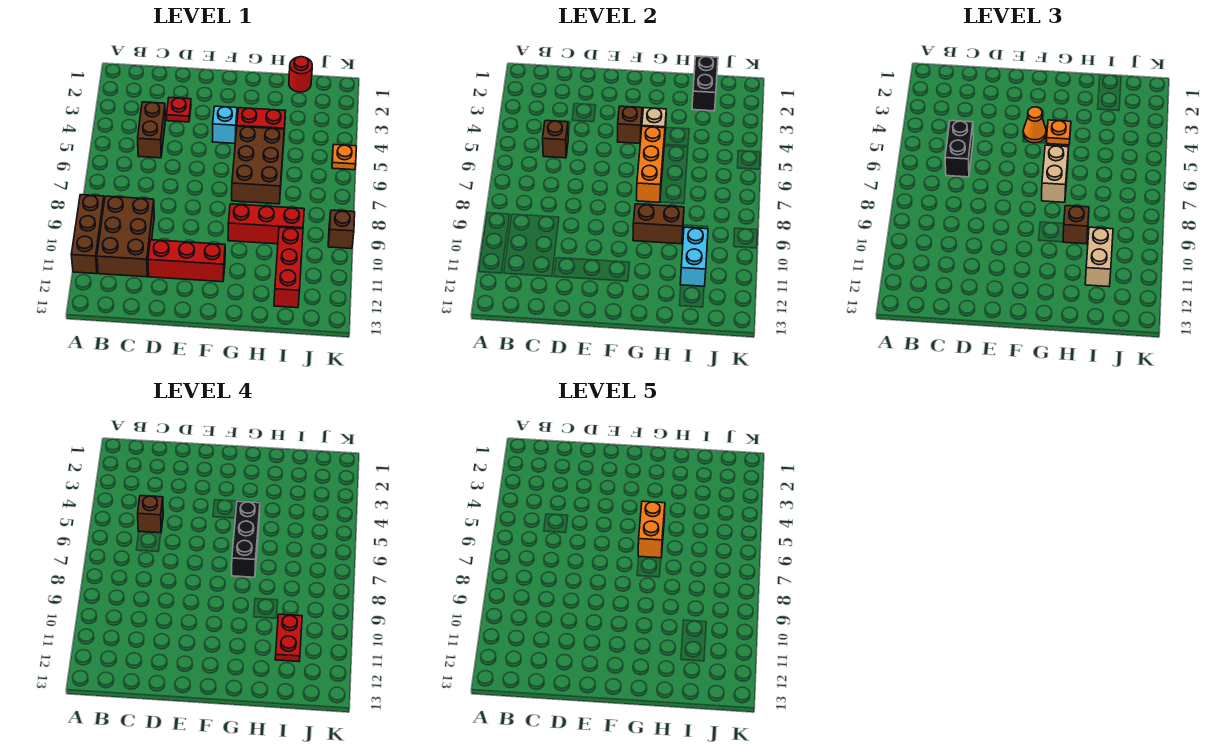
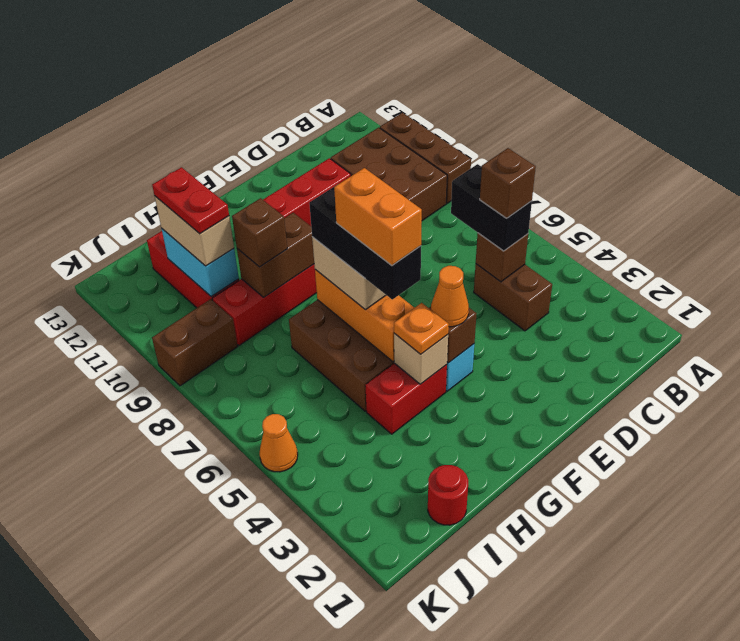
red plate D3 level 1 -> none
black brick I1:I2 level 2 -> none
orange plate K5 level 1 -> orange cone K5 level 1
brown brick K9 level 1 -> brown brick J9:K9 level 1

